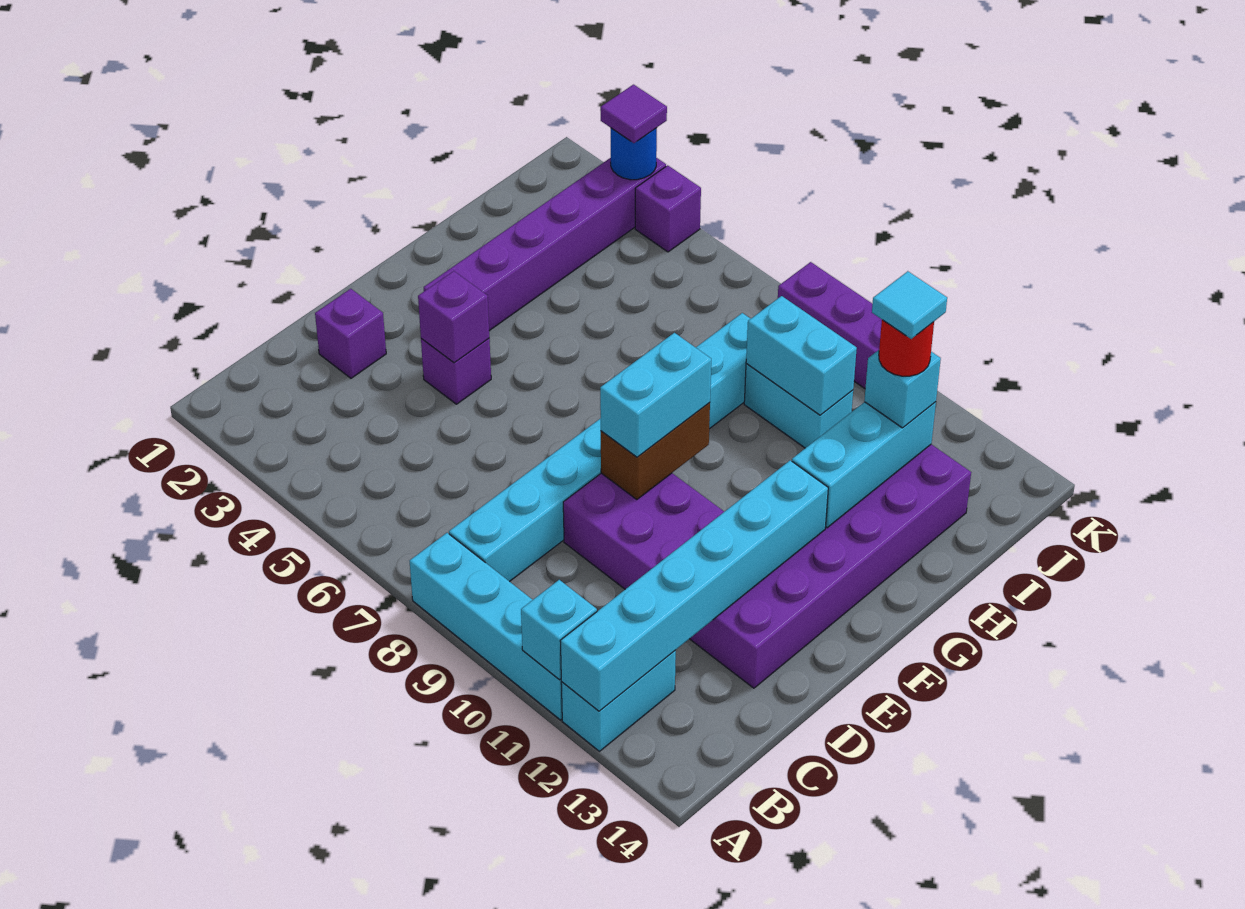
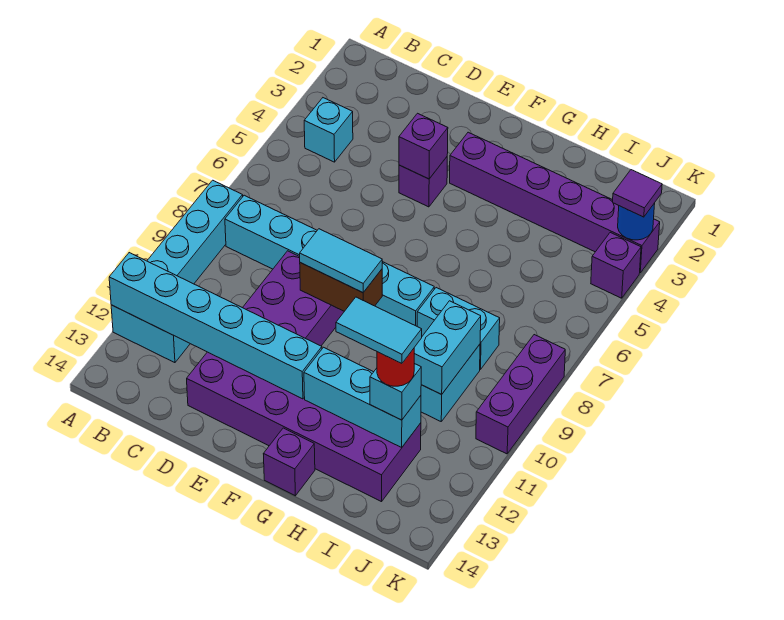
cyan brick A11 level 2 -> cyan brick B4 level 1
purple brick D2 level 1 -> purple brick G14 level 1
cyan brick E9:F9 level 3 -> cyan tile E9:F9 level 3
cyan tile I12 level 5 -> cyan tile H12:I12 level 5

